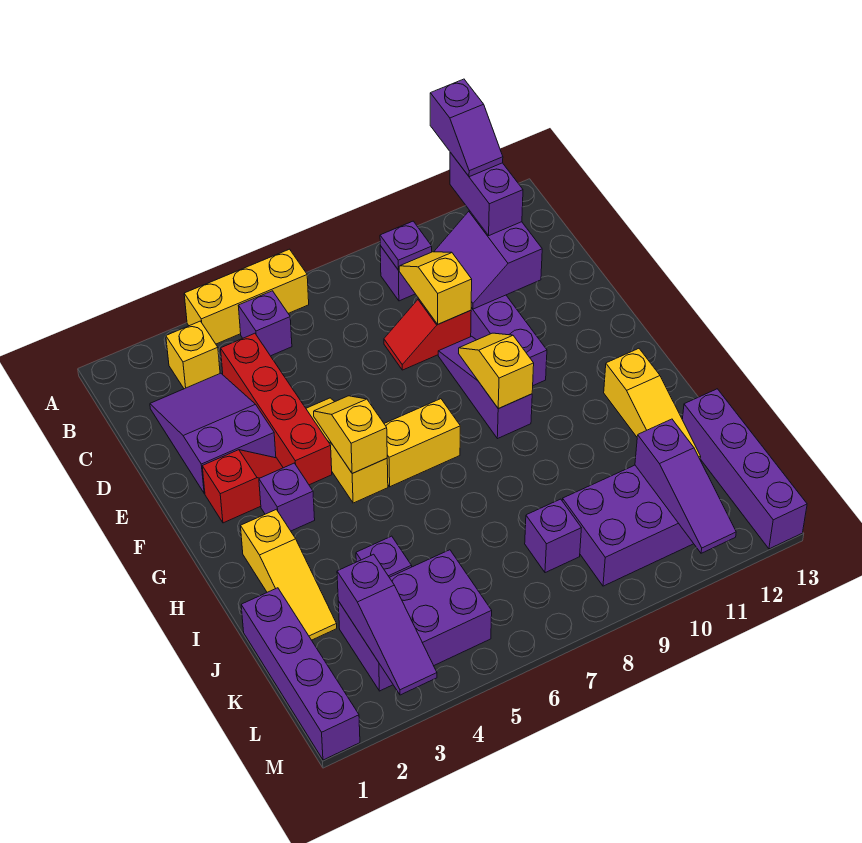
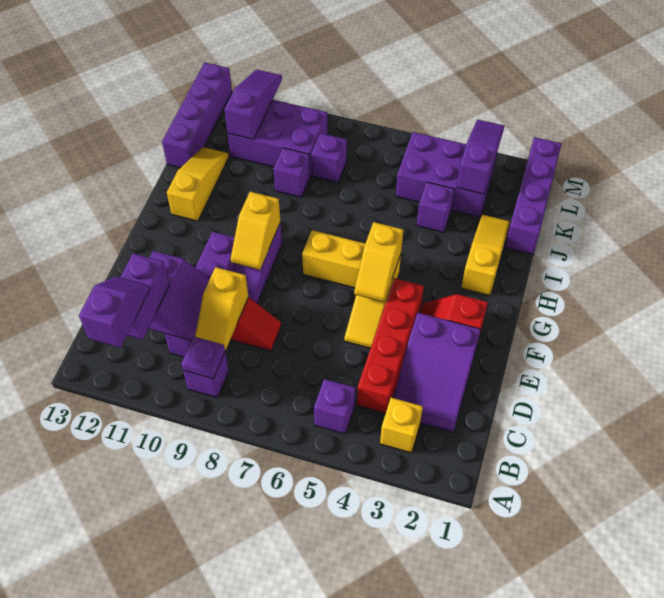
yellow brick A4:A6 level 1 -> none
purple brick G3 level 1 -> purple brick J9 level 1

